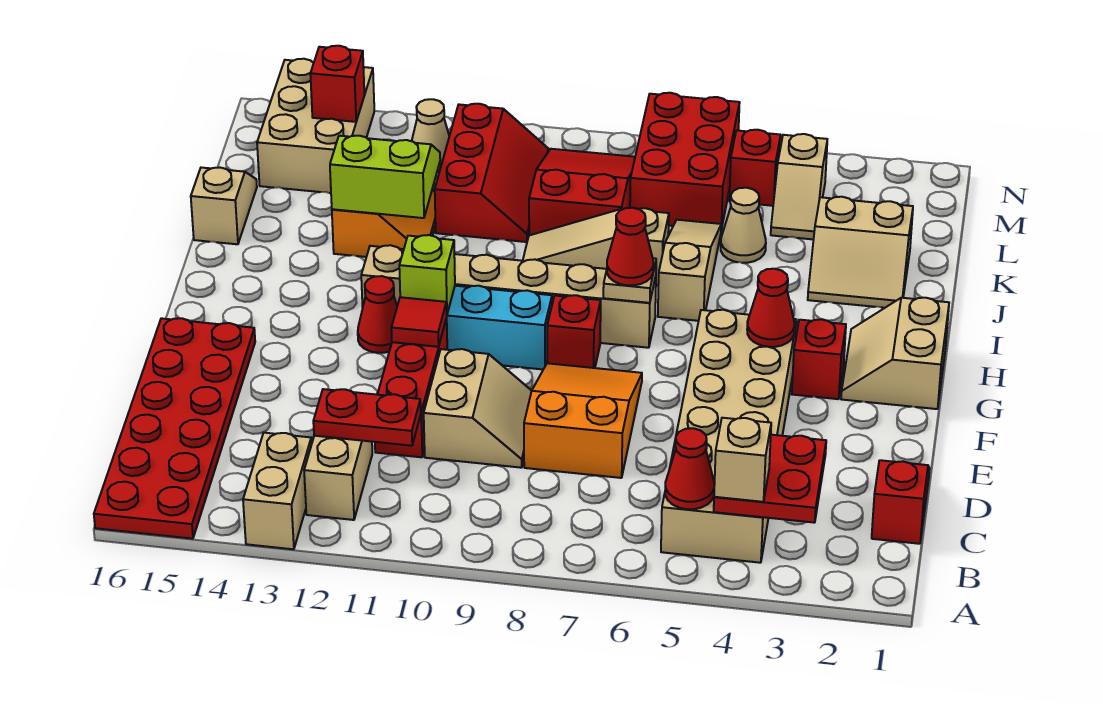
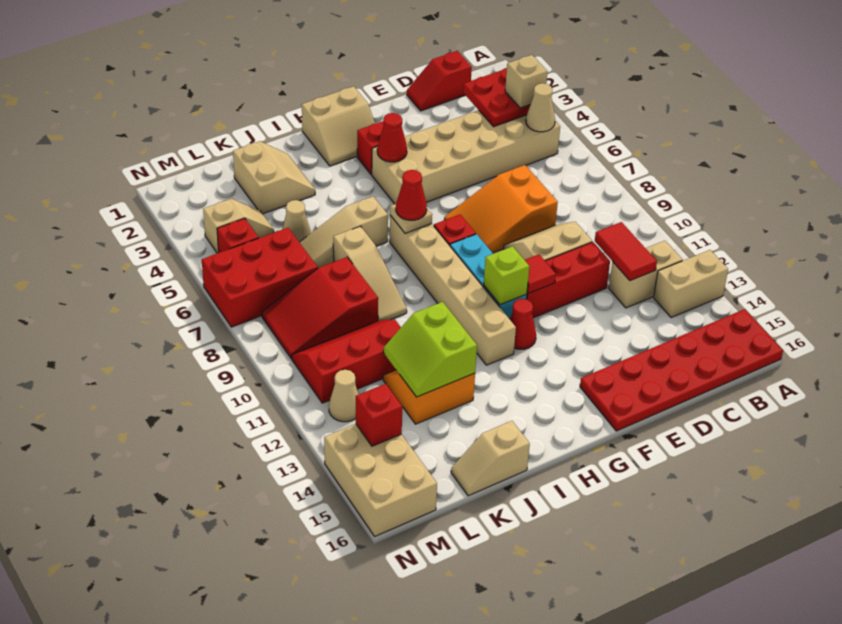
red cone B5 level 2 -> tan cone B5 level 2
red plate C11:C12 level 2 -> red tile C11:C12 level 2
tan brick L14:N15 level 1 -> tan brick M14:N16 level 1

